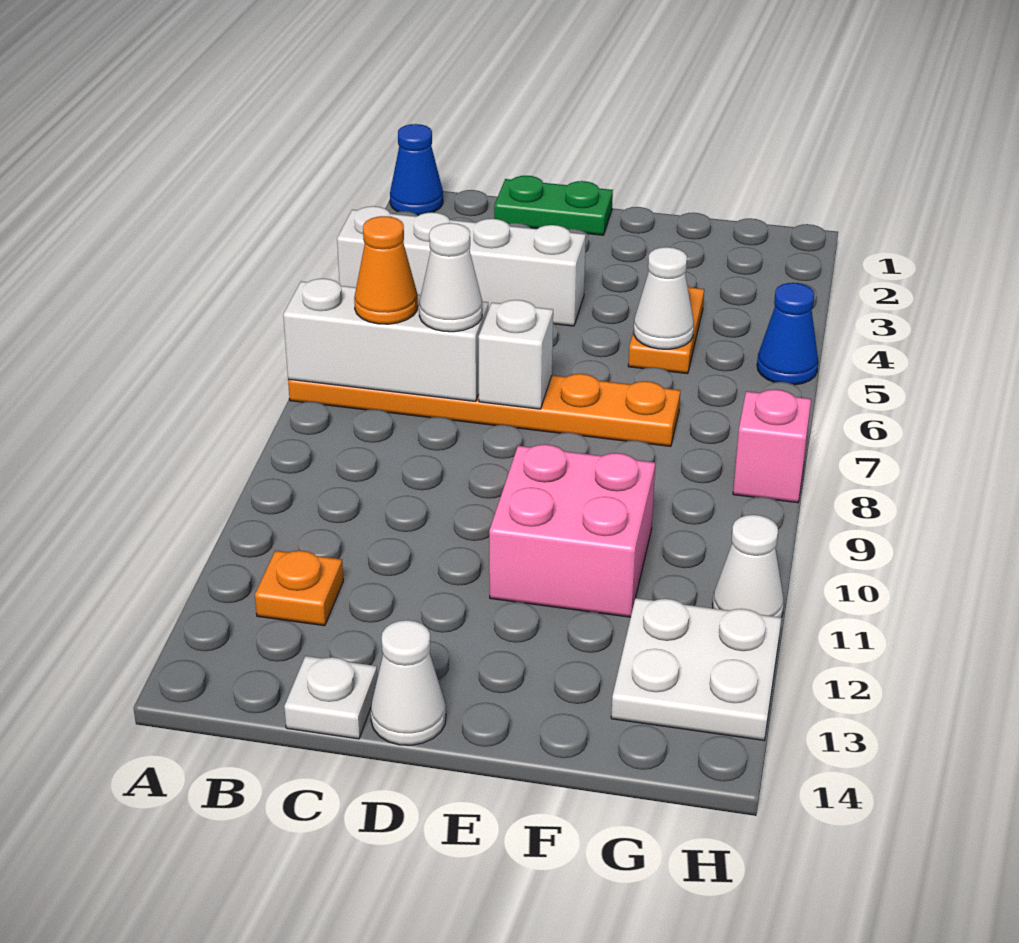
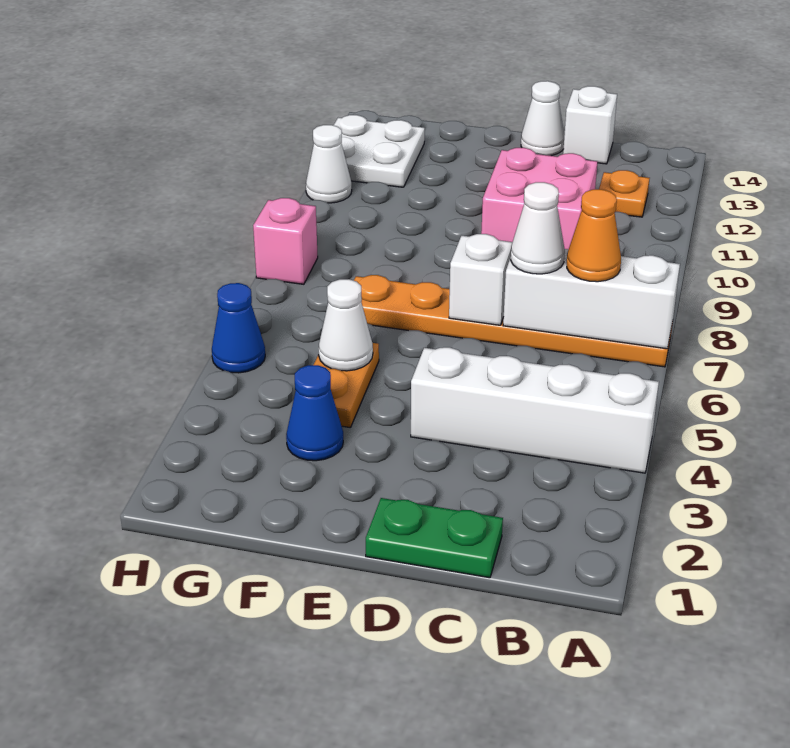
blue cone A1 level 1 -> blue cone F3 level 1
white plate C14 level 1 -> white brick C14 level 1
pink brick E10:F11 level 1 -> pink brick C10:D11 level 1

